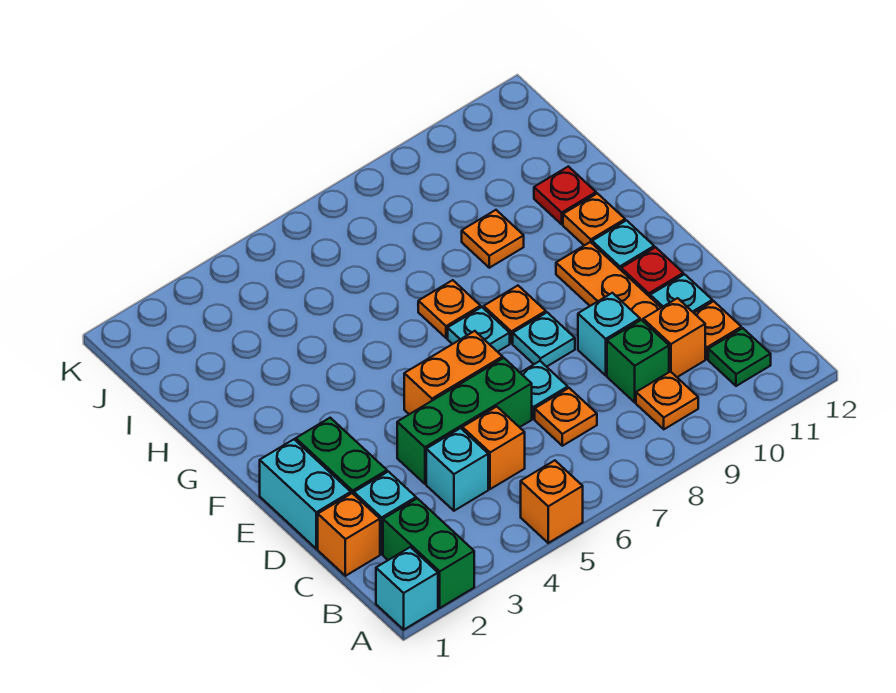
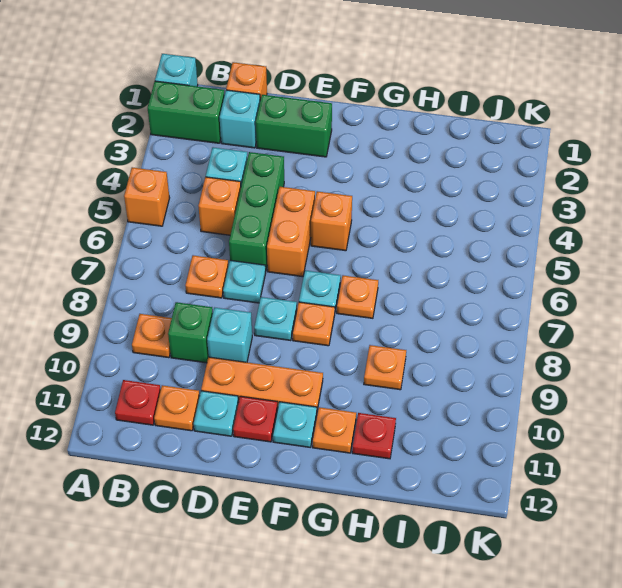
green plate B11 level 1 -> red plate B11 level 1
orange brick C10 level 1 -> orange brick F5 level 1
cyan brick D1:E1 level 1 -> none

